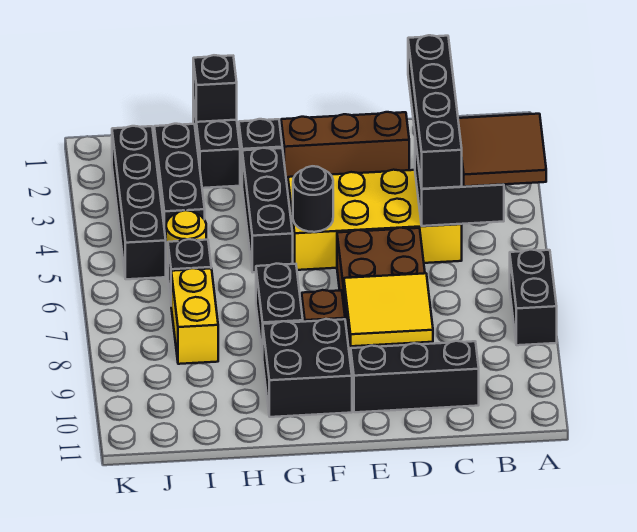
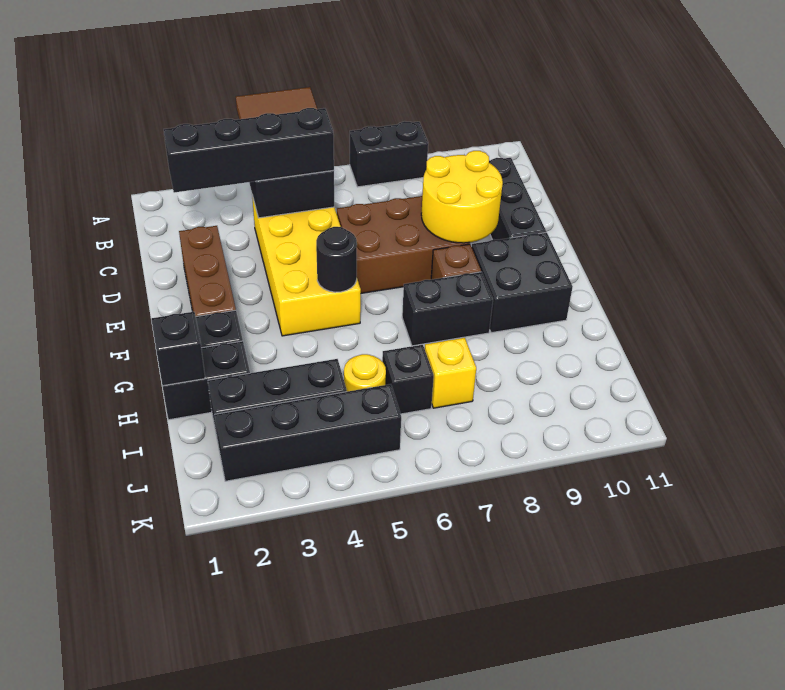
yellow tile D8:E9 level 2 -> yellow round brick D8:E9 level 2
black brick G3:G5 level 1 -> none
yellow brick I7:I8 level 1 -> yellow brick I7 level 1

